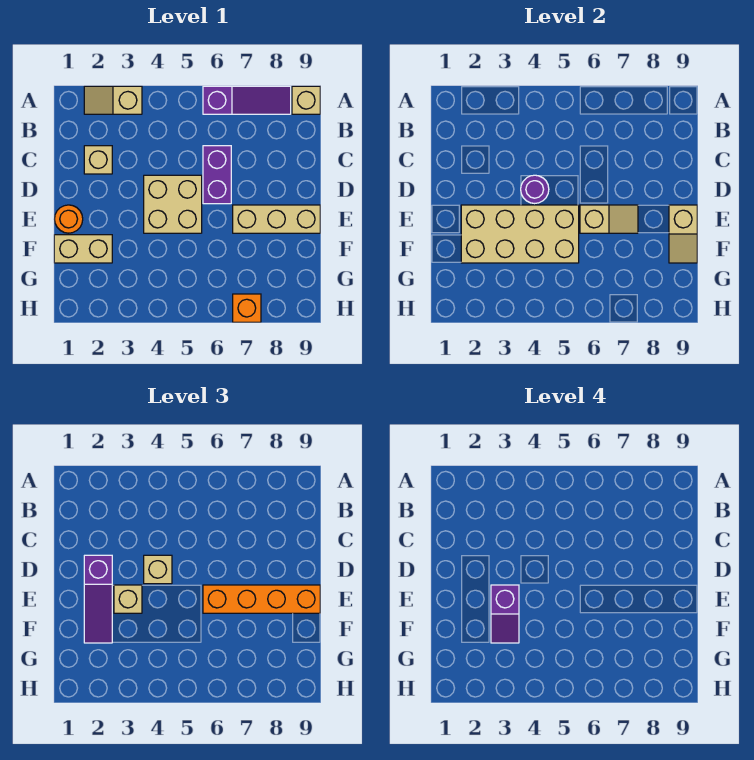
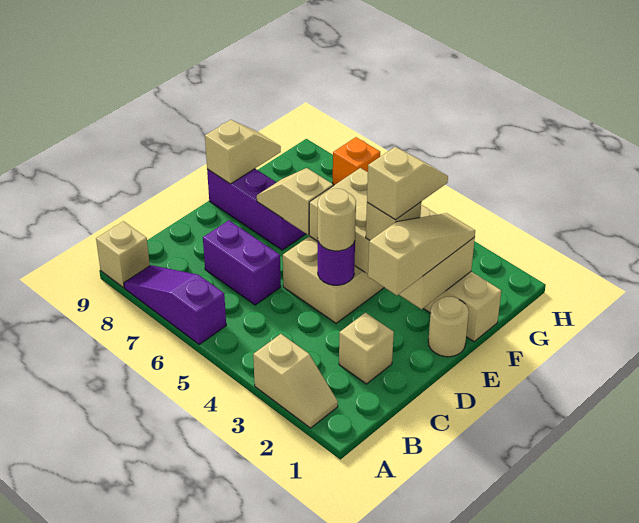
purple brick C6:D6 level 1 -> purple brick C6:C7 level 1
purple slope D2:F2 level 3 top D -> tan slope D2:F2 level 3 top D
tan brick D4 level 3 -> tan round brick D4 level 3
orange round brick E1 level 1 -> tan round brick E1 level 1
purple slope E3:F3 level 4 top E -> tan slope E3:F3 level 4 top E
orange brick E6:E9 level 3 -> none
tan brick E7:E9 level 1 -> purple brick E7:E9 level 1

